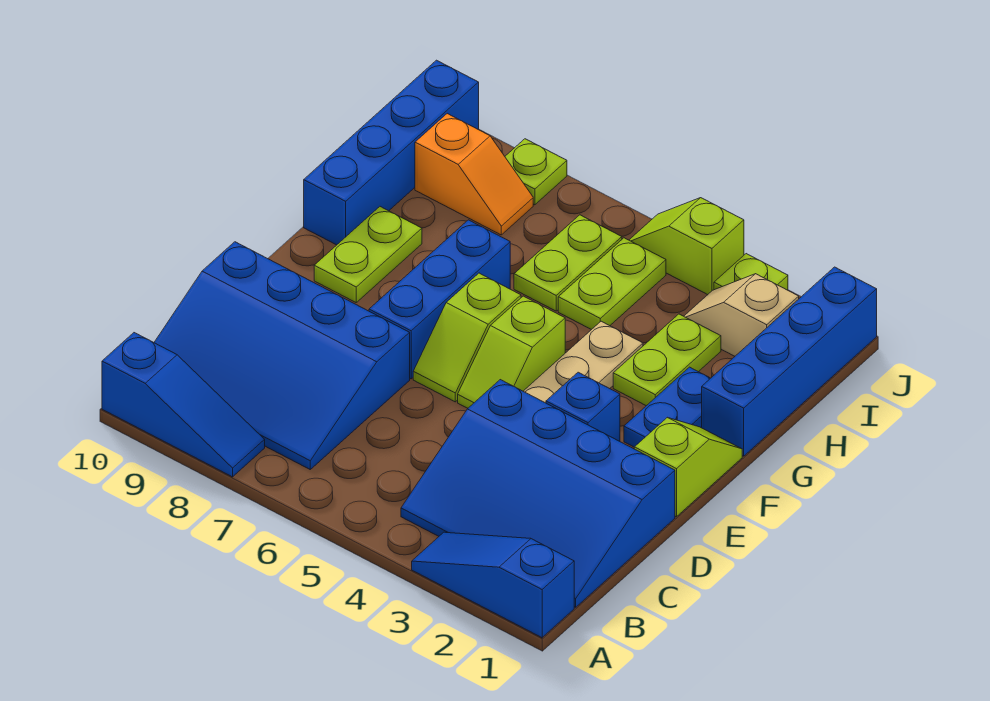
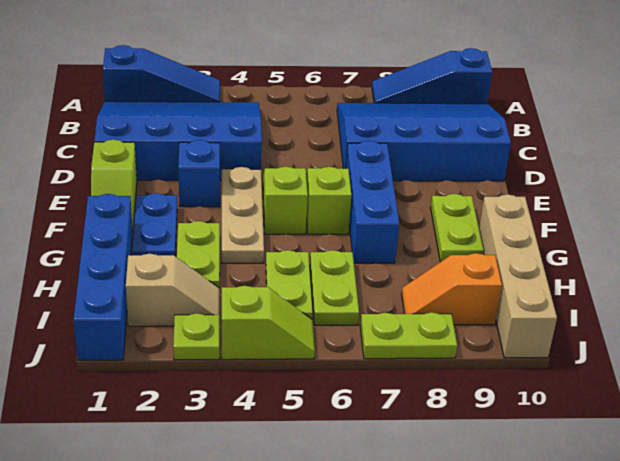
blue brick G10:J10 level 1 -> tan brick G10:J10 level 1
lime plate J8 level 1 -> lime plate J7:J8 level 1

